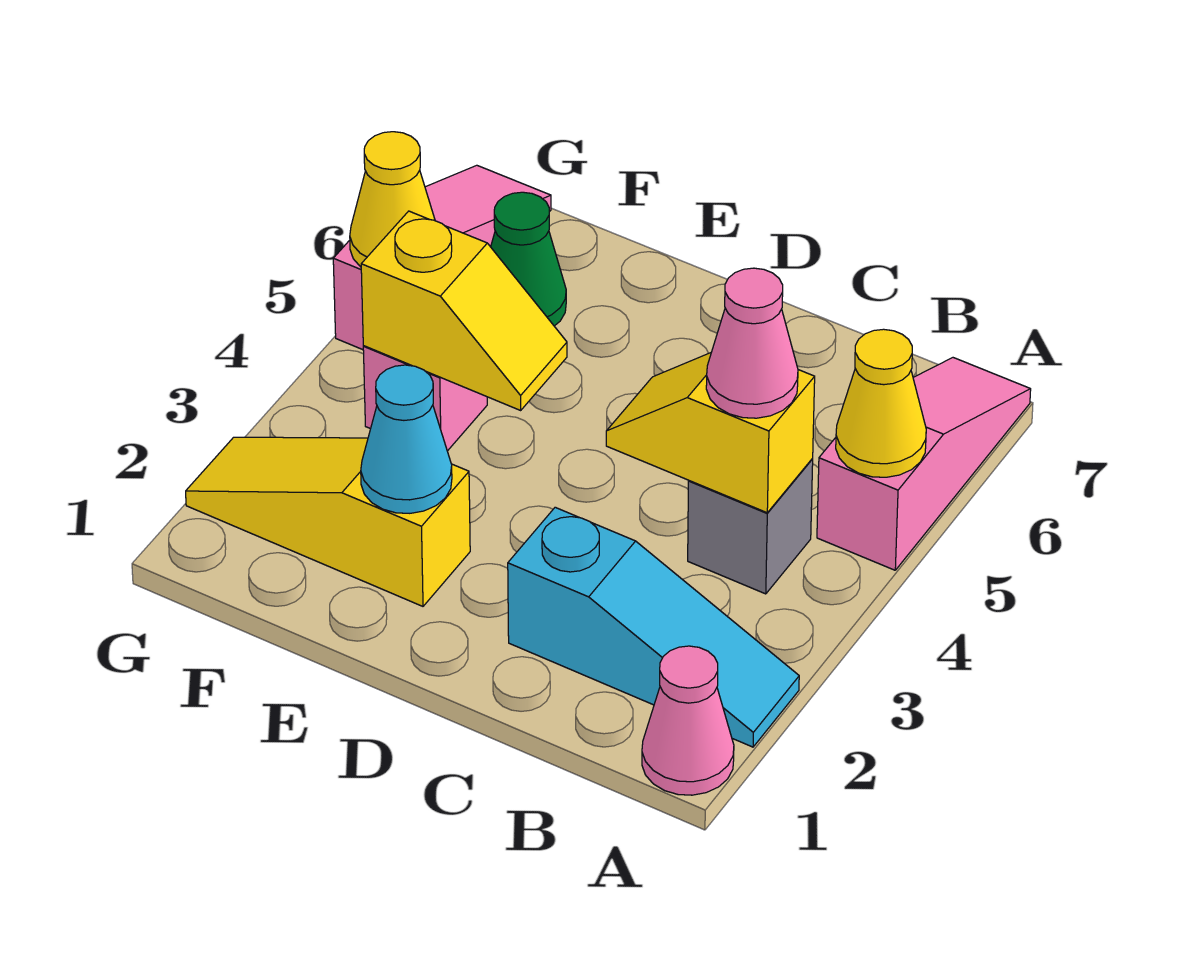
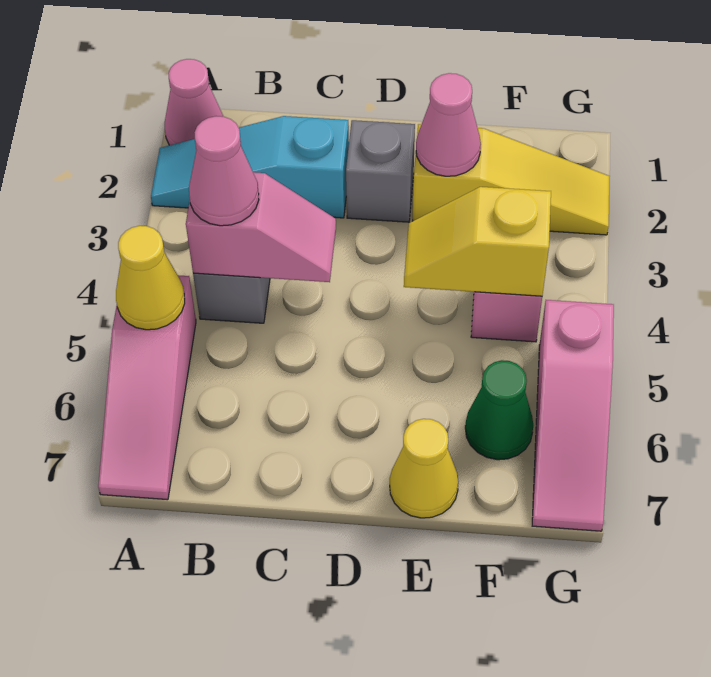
yellow slope B4:C4 level 2 top B -> pink slope B4:C4 level 2 top B
none -> grey brick D2 level 1
cyan cone E2 level 2 -> pink cone E2 level 2
yellow cone G5 level 2 -> yellow cone E7 level 1

